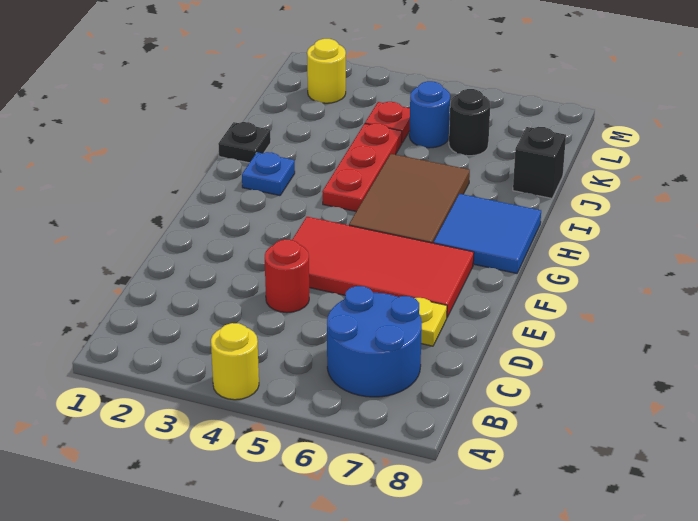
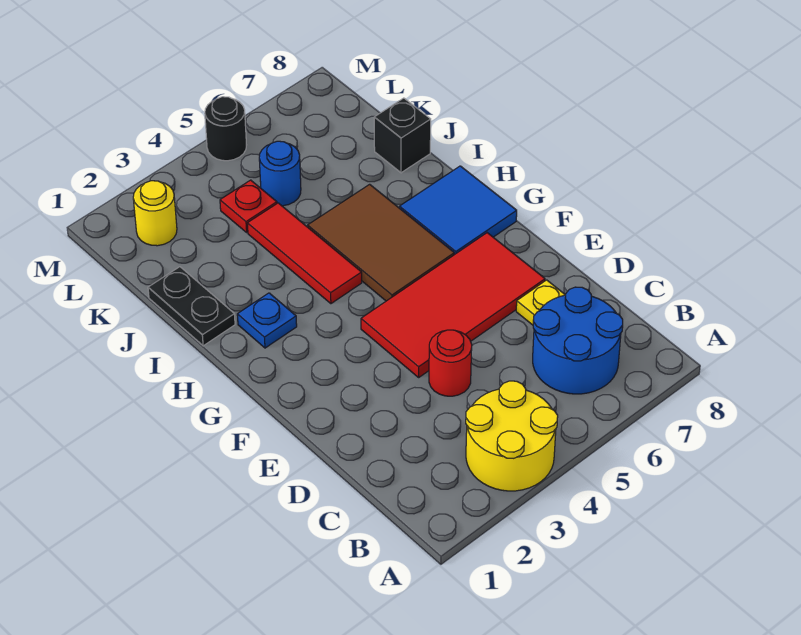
yellow round brick A4 level 1 -> yellow round brick A3:B4 level 1
red plate H4:J4 level 1 -> red tile H4:J4 level 1
black plate I1 level 1 -> black plate I1:J1 level 1
black round brick K6 level 1 -> black round brick M5 level 1

